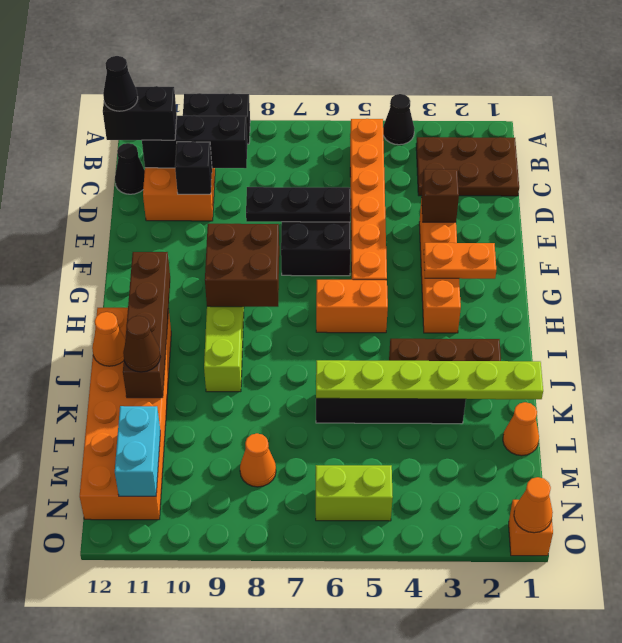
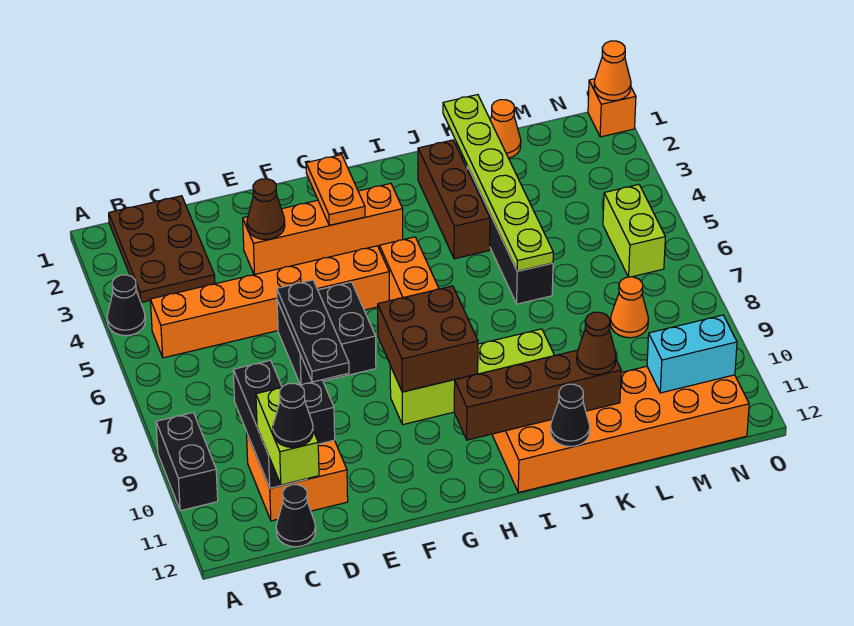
black brick C11:C12 level 3 -> lime brick C11:C12 level 3
brown brick E3 level 2 -> brown cone E3 level 2
orange cone J12 level 2 -> black cone J12 level 2

